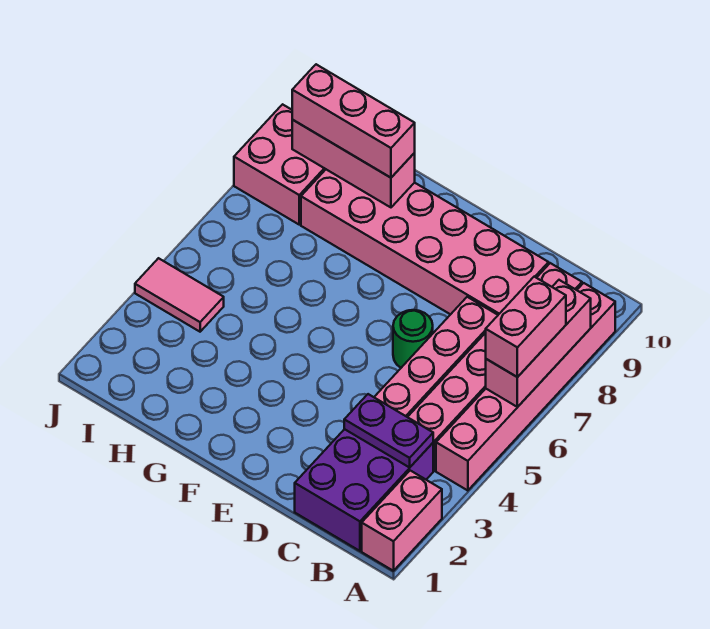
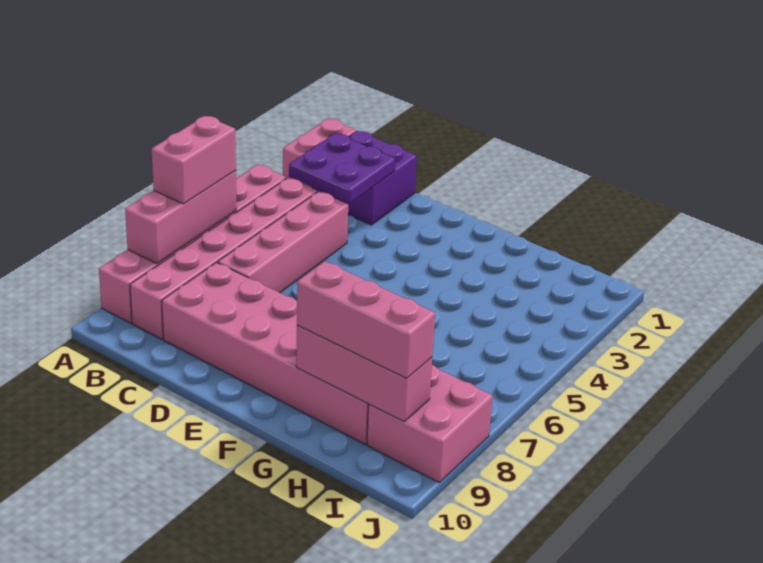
purple brick B1:C3 level 1 -> purple brick B1:C2 level 1
purple plate B3:C3 level 2 -> purple plate B2:C3 level 2
green round brick D6 level 1 -> none
pink tile I4:J4 level 1 -> none

